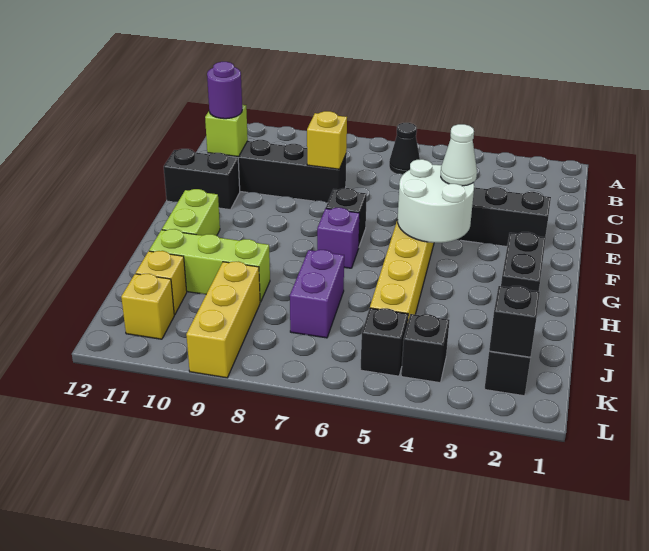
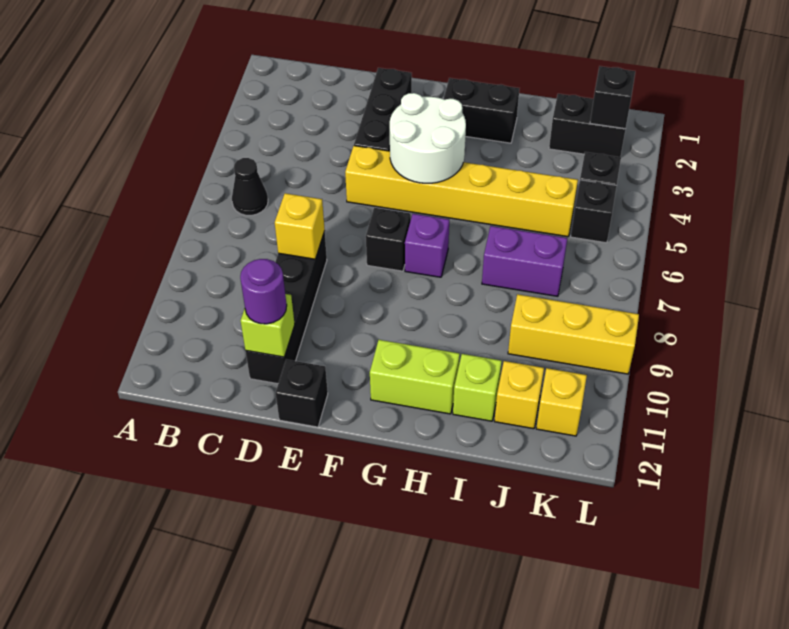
black brick E11:E12 level 1 -> black brick E12 level 1
white cone F4 level 3 -> none
lime brick I9:I11 level 1 -> lime brick I11 level 1

